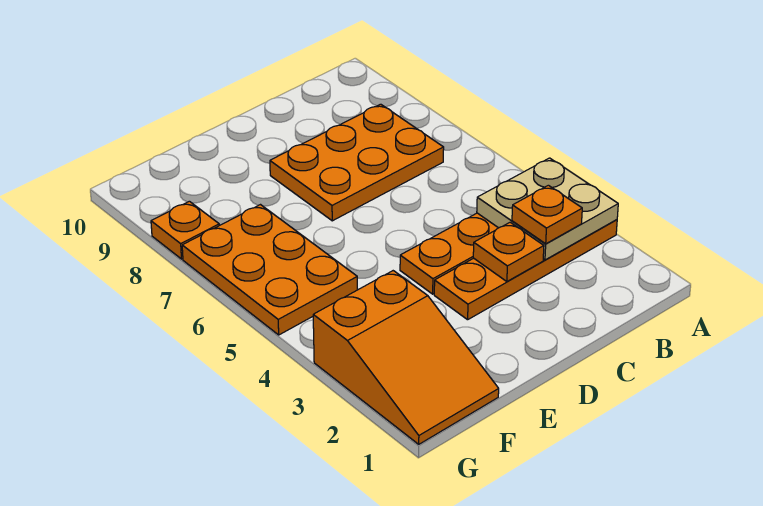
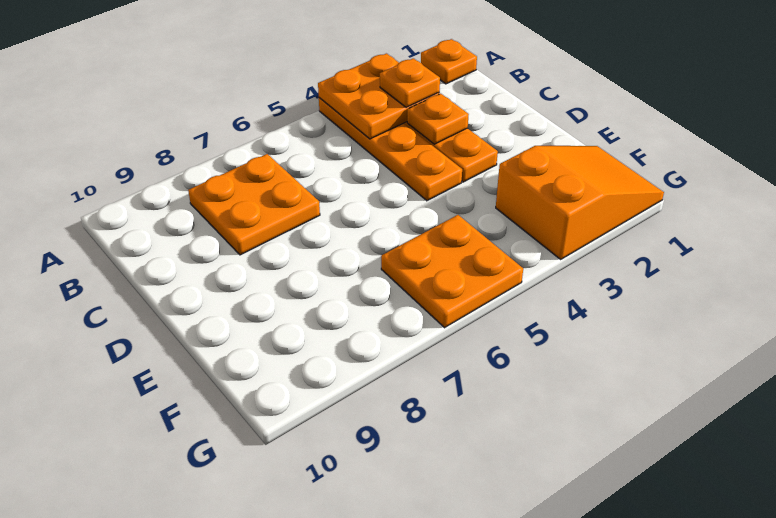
tan plate A3:B4 level 2 -> orange plate A3:B4 level 2
orange plate B7:D8 level 1 -> orange plate B7:C8 level 1
orange plate F5:G7 level 1 -> orange plate F5:G6 level 1
orange plate G8 level 1 -> orange plate A1 level 1

